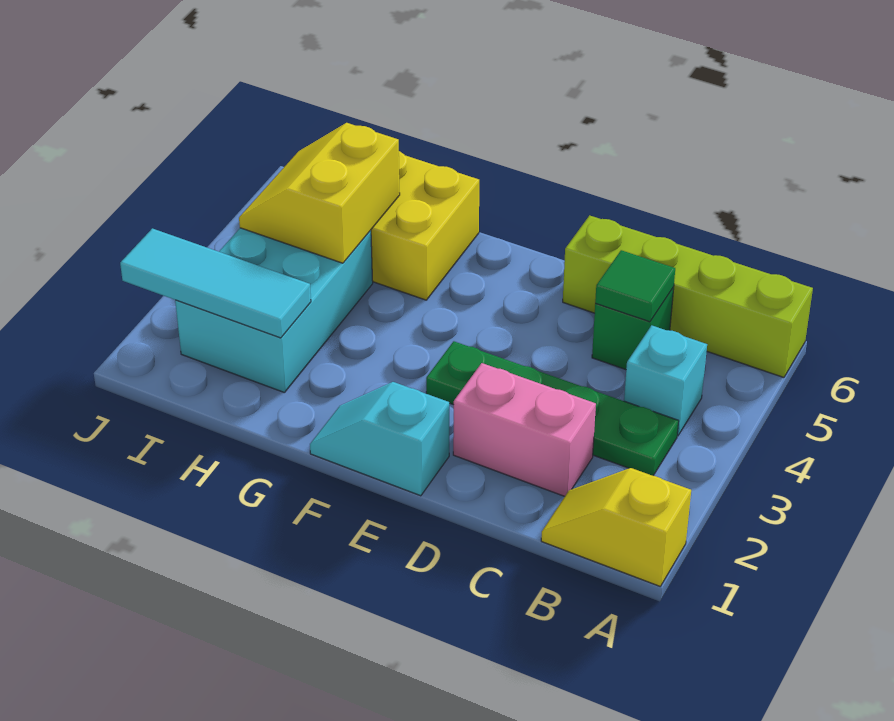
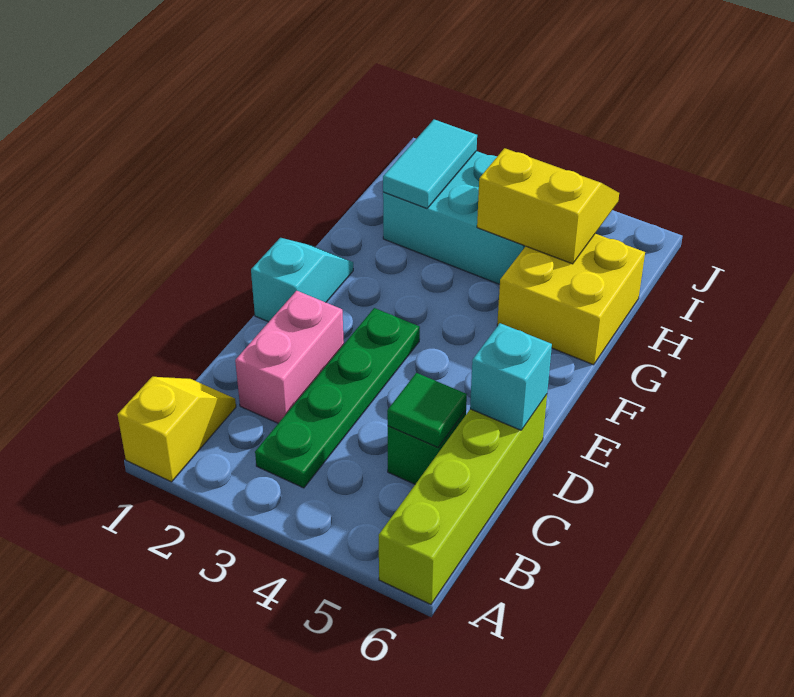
cyan brick B4 level 1 -> cyan brick D6 level 2
cyan tile H2:J2 level 2 -> cyan tile H2:I2 level 2

